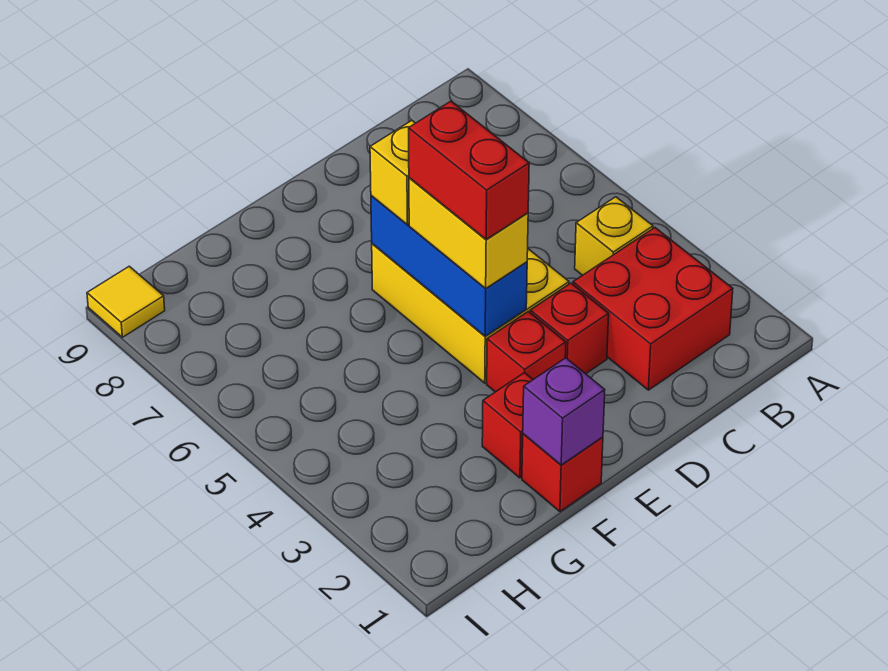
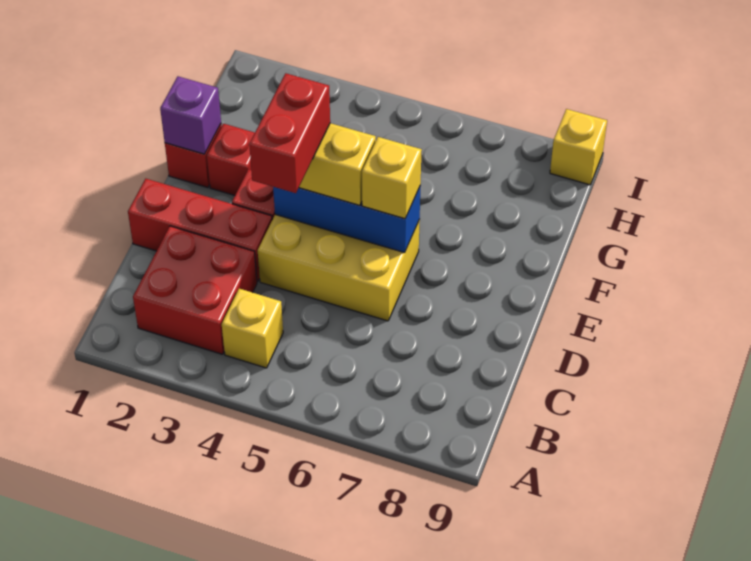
red brick D3 level 1 -> red brick D1:D3 level 1
red brick E4:E5 level 4 -> red brick D4:E4 level 4
yellow tile I9 level 1 -> yellow brick I9 level 1

